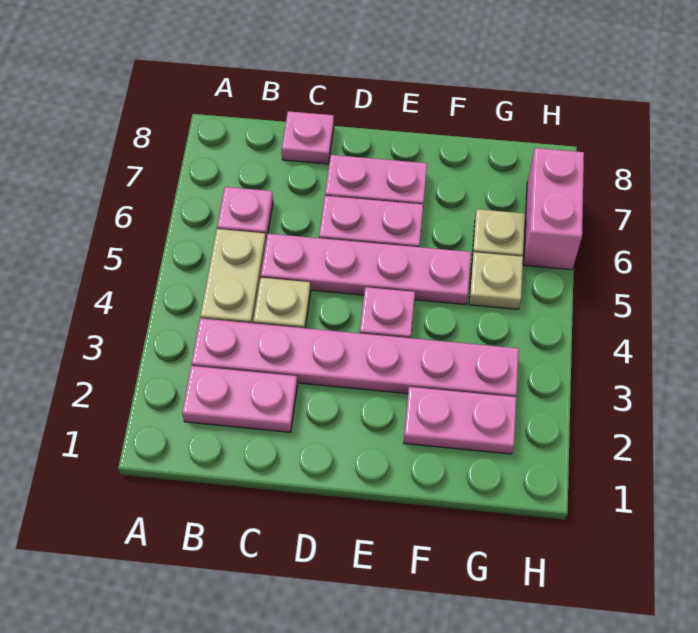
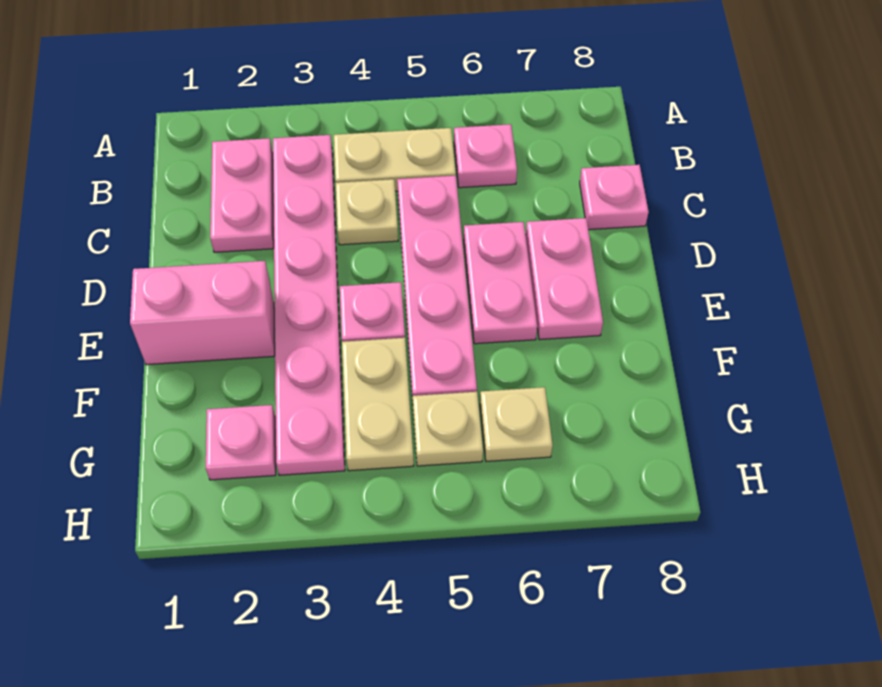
pink plate F2:G2 level 1 -> pink plate G2 level 1
none -> tan plate F4:G4 level 1
pink brick H6:H7 level 1 -> pink brick E1:E2 level 1

